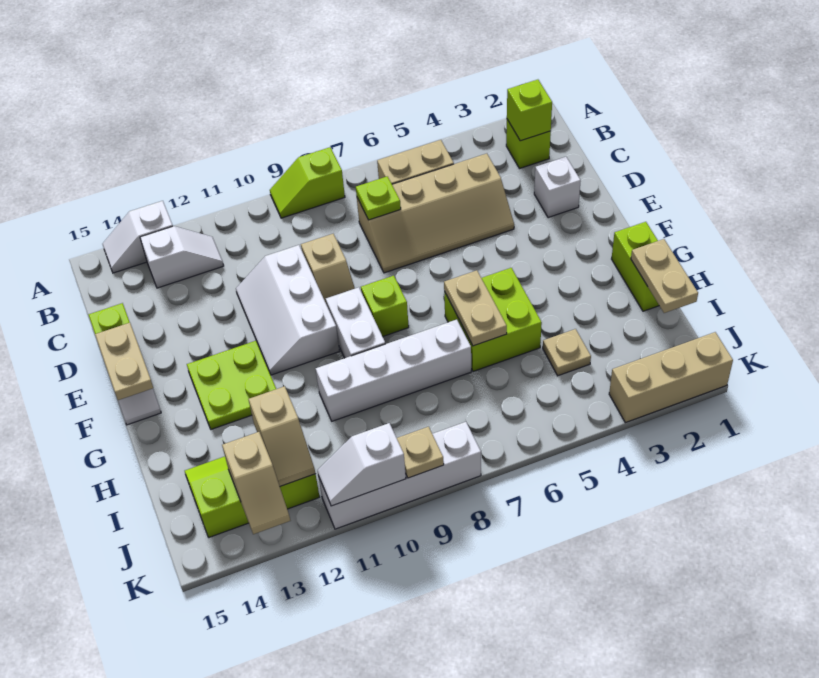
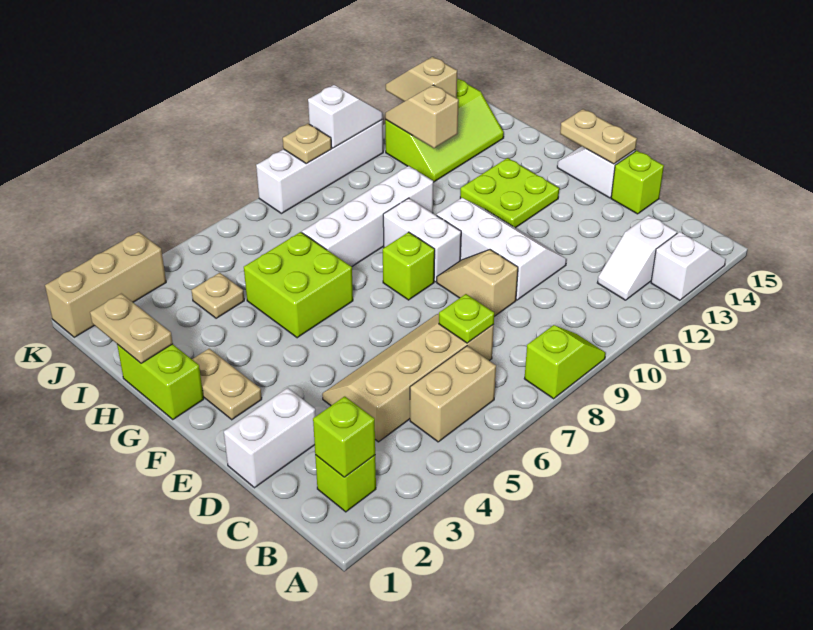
white brick D2 level 1 -> white brick D1:D2 level 1
tan plate G6:H6 level 2 -> tan plate F2:G2 level 1

